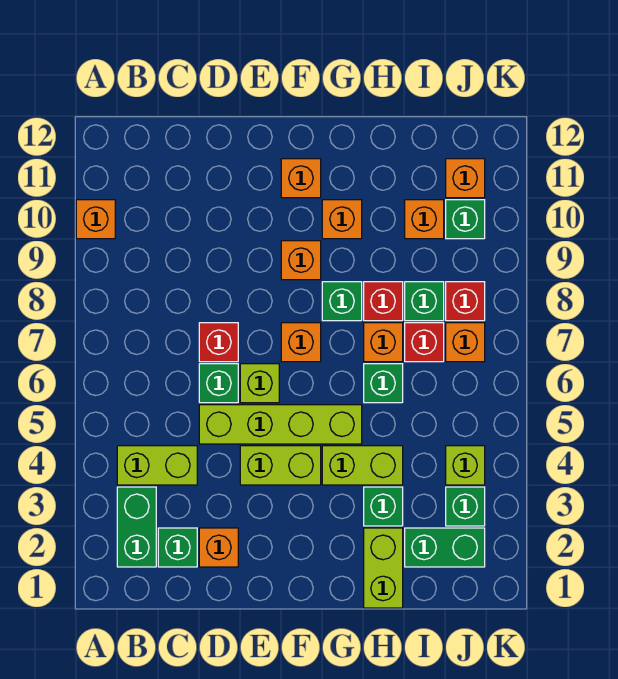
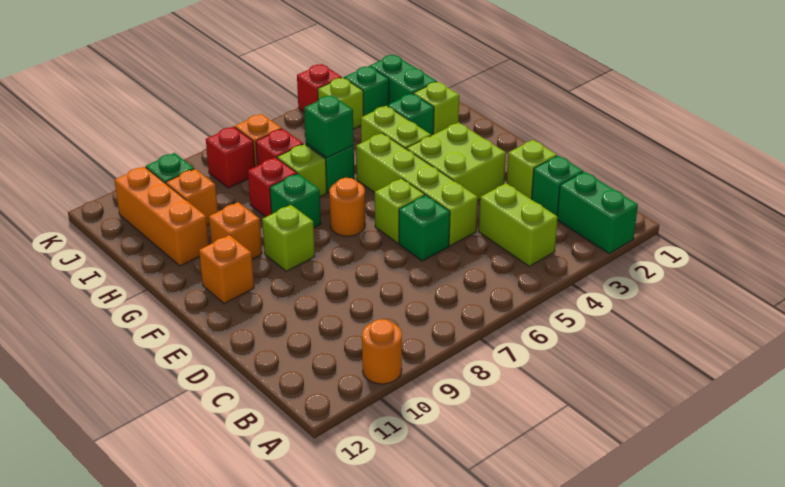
orange brick A10 level 1 -> orange round brick A10 level 1
green brick B2:B3 level 1 -> green brick A2:B2 level 1
orange brick D2 level 1 -> lime brick D2 level 1
red brick D7 level 1 -> red brick K4 level 1
lime brick E4:F4 level 1 -> lime brick E3:F4 level 1
orange brick F7 level 1 -> orange round brick F7 level 1
orange brick F9 level 1 -> lime brick F9 level 1
lime brick H1:H2 level 1 -> lime brick H2 level 1
orange brick H7 level 1 -> lime brick H7 level 1
green brick I8 level 1 -> green brick H6 level 2
orange brick J11 level 1 -> orange brick H11:J11 level 1

